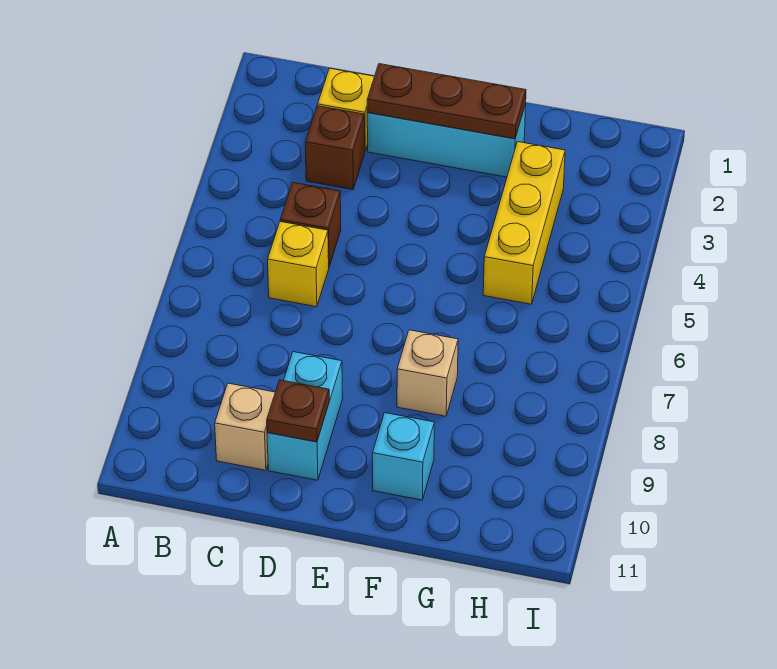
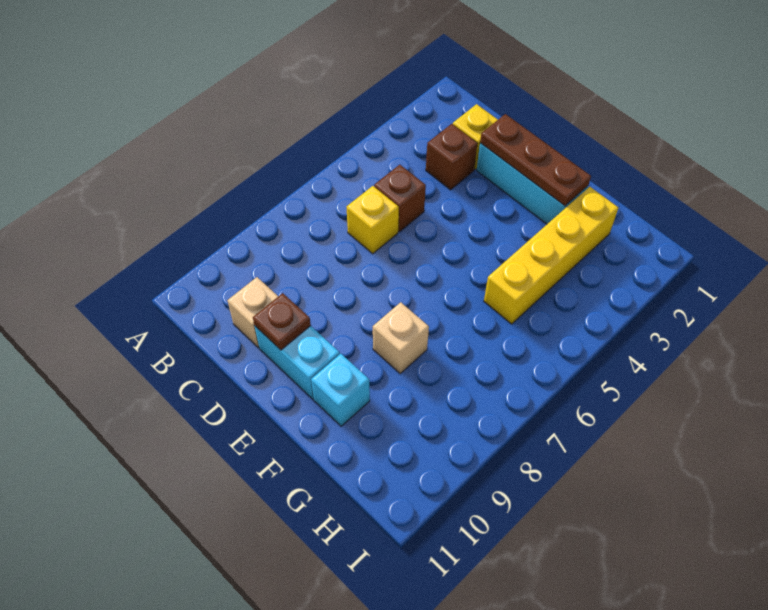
cyan brick D9:D10 level 1 -> cyan brick D10:E10 level 1
yellow brick G3:G5 level 1 -> yellow brick G2:G5 level 1

